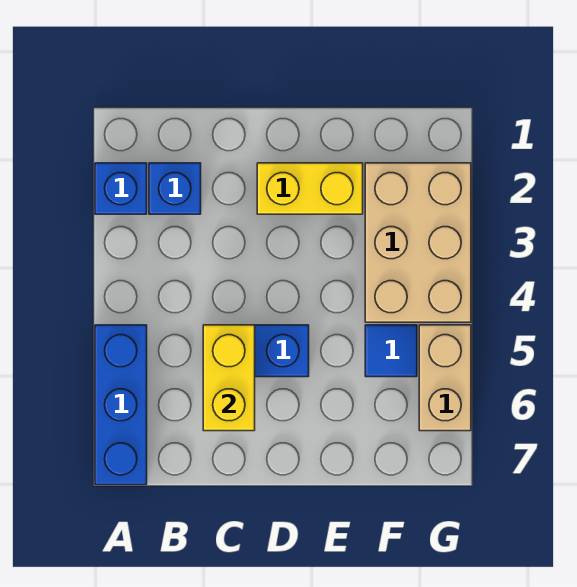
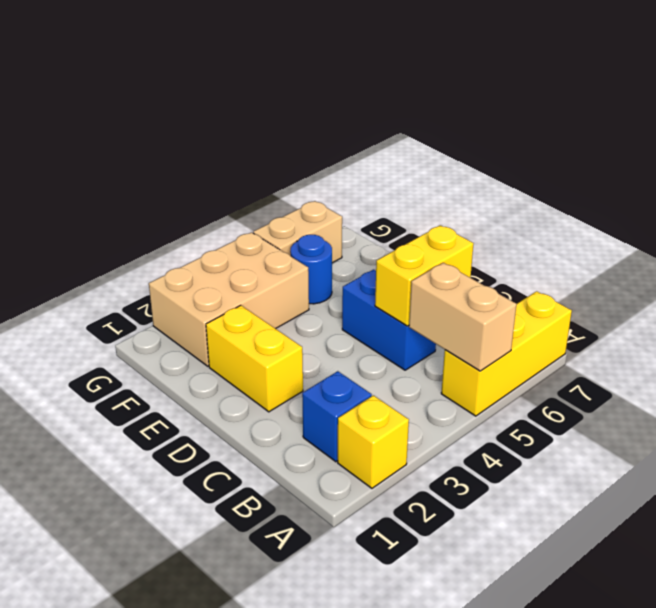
blue brick A2 level 1 -> yellow brick A2 level 1
blue brick A5:A7 level 1 -> yellow brick A5:A7 level 1
none -> tan brick A5:B5 level 2
blue tile F5 level 1 -> blue round brick F5 level 1

